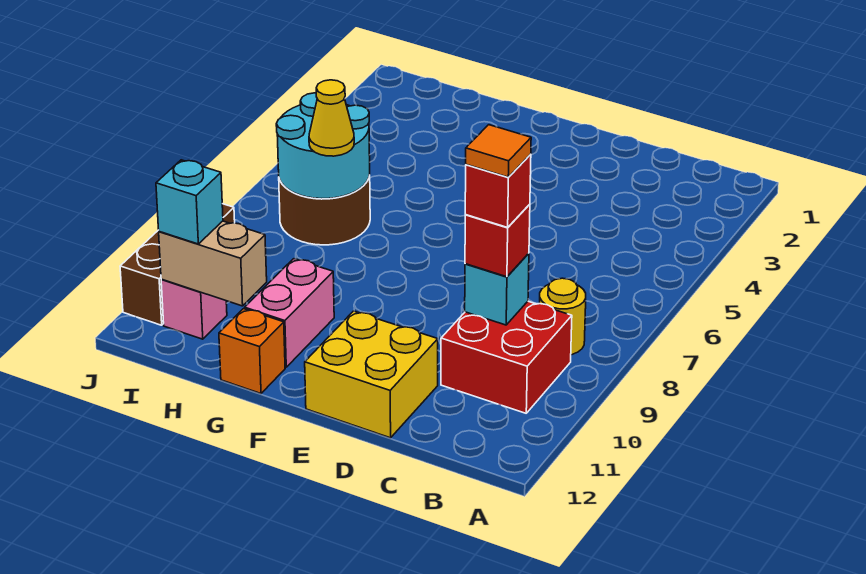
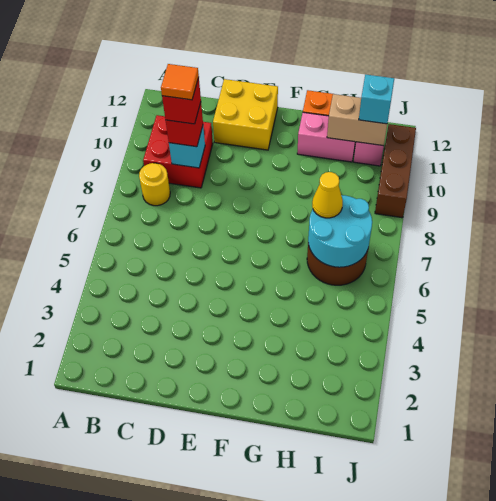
pink brick G10:G11 level 1 -> pink brick G11:H11 level 1

